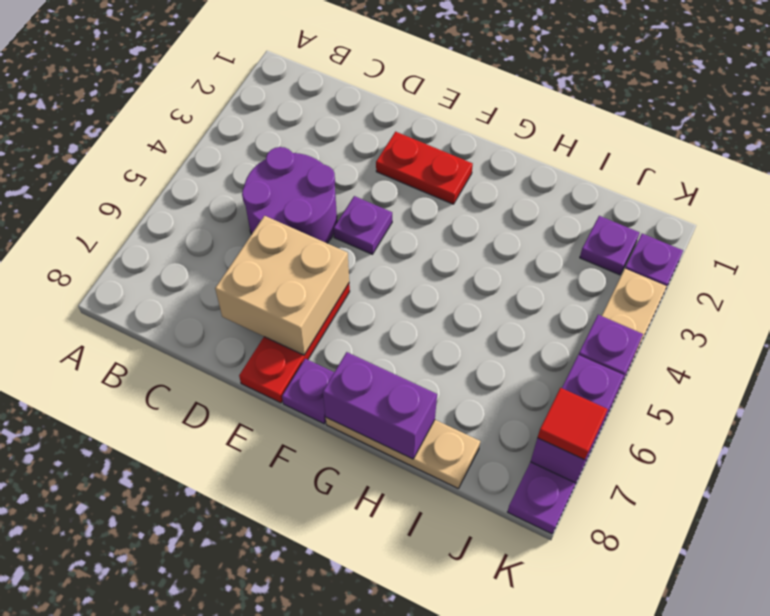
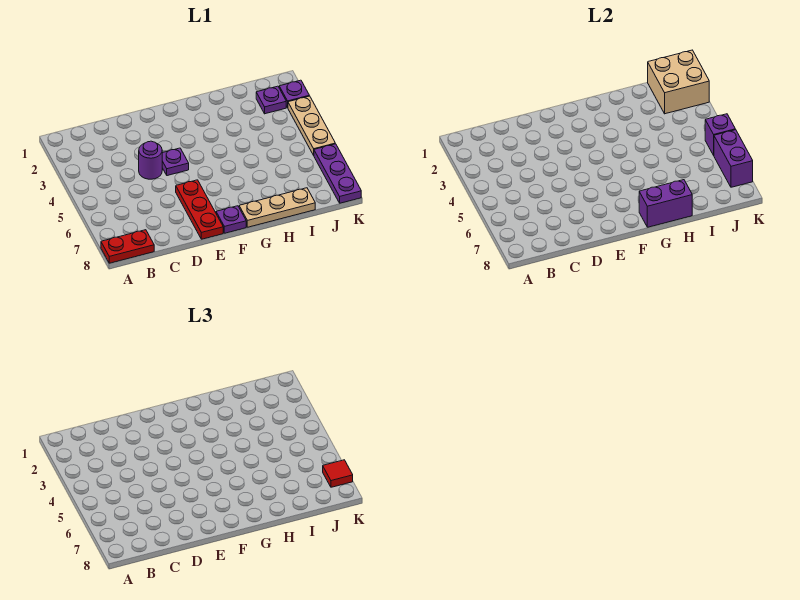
purple round brick C4:D5 level 1 -> purple round brick D4 level 1
tan brick D6:E7 level 2 -> tan brick J1:K2 level 2
red plate E2:F2 level 1 -> red plate A8:B8 level 1

